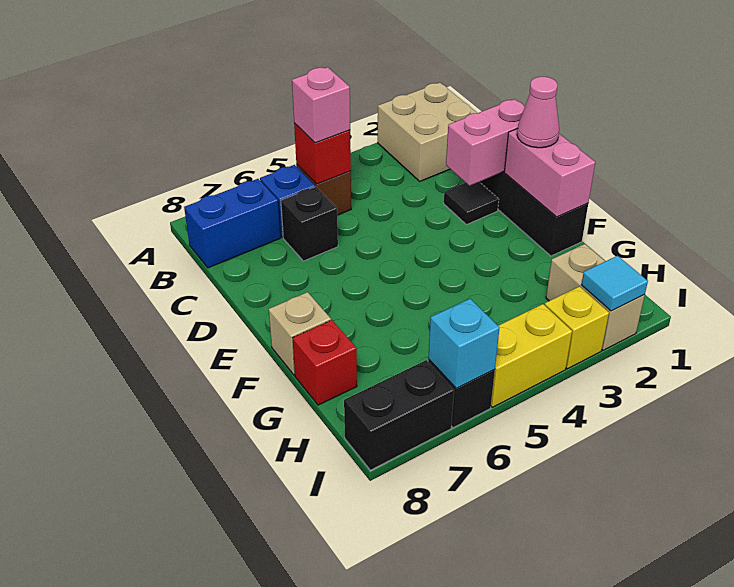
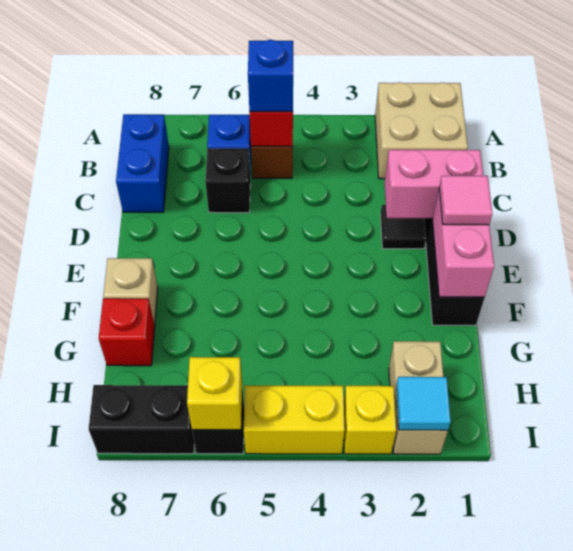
pink brick B5 level 3 -> blue brick B5 level 3
blue brick B7:B8 level 1 -> blue brick B8:C8 level 1
pink cone E1 level 3 -> pink tile E1 level 3
cyan brick I6 level 2 -> yellow brick I6 level 2

